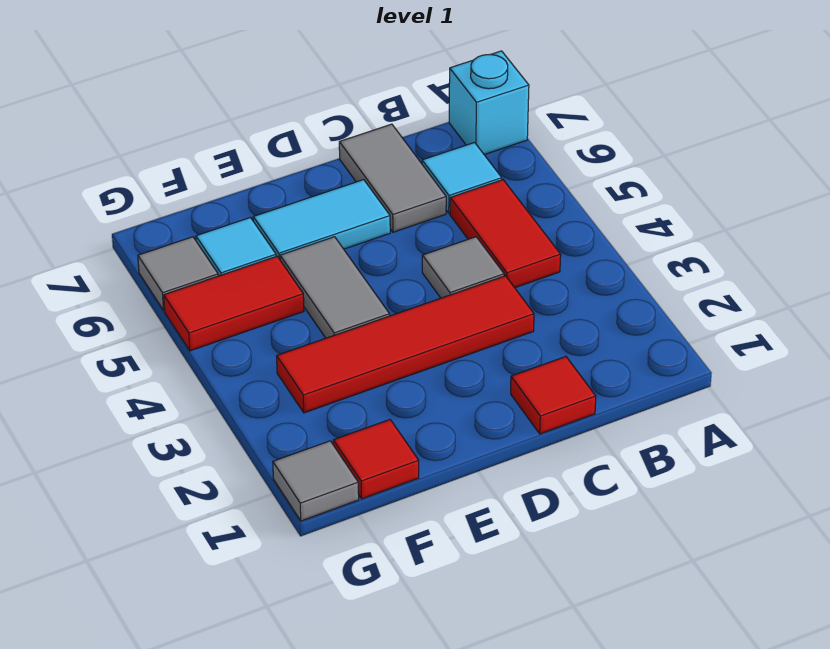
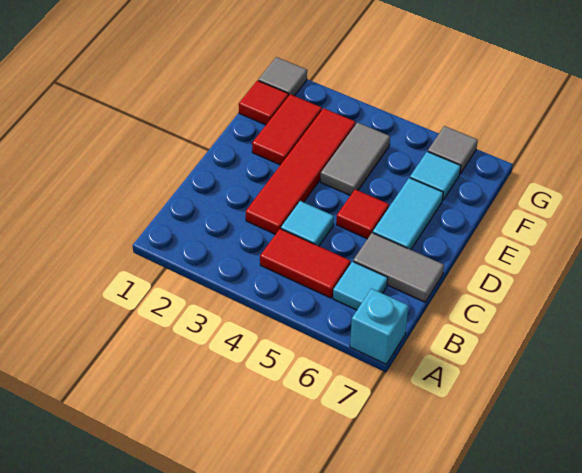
red tile C1 level 1 -> red tile D5 level 1
grey tile C4 level 1 -> cyan tile C4 level 1
grey tile E4:E5 level 1 -> grey tile E4:F4 level 1
red tile F5:G5 level 1 -> red tile E2:F2 level 1

